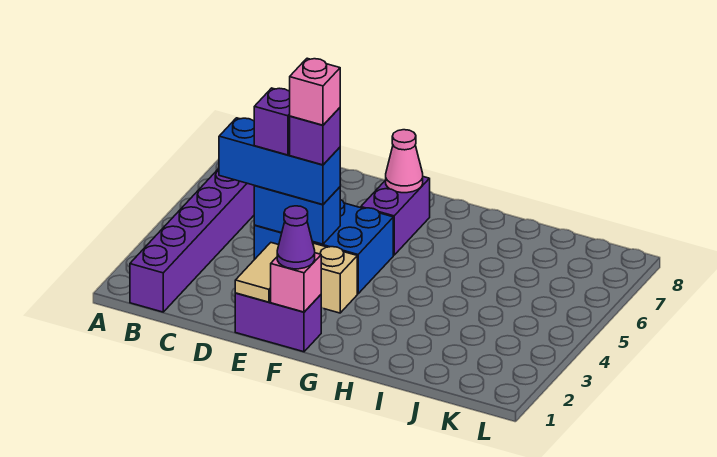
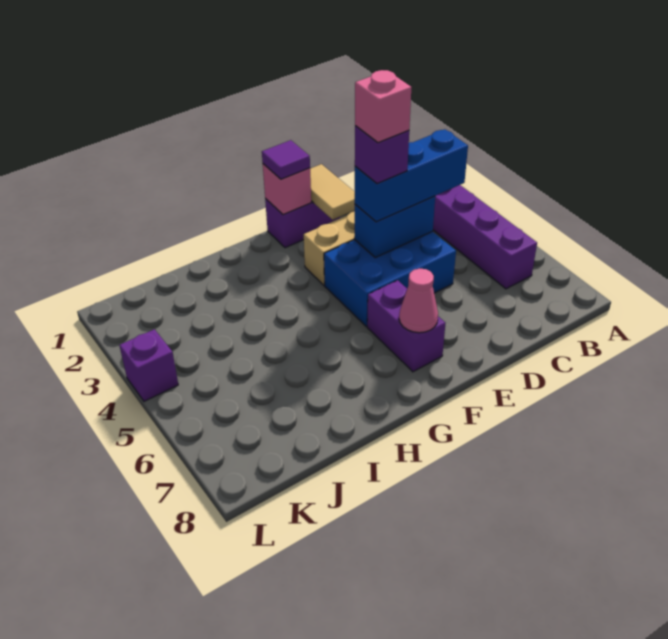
purple brick D4 level 4 -> purple brick L4 level 1
purple cone F1 level 3 -> purple tile F1 level 3

